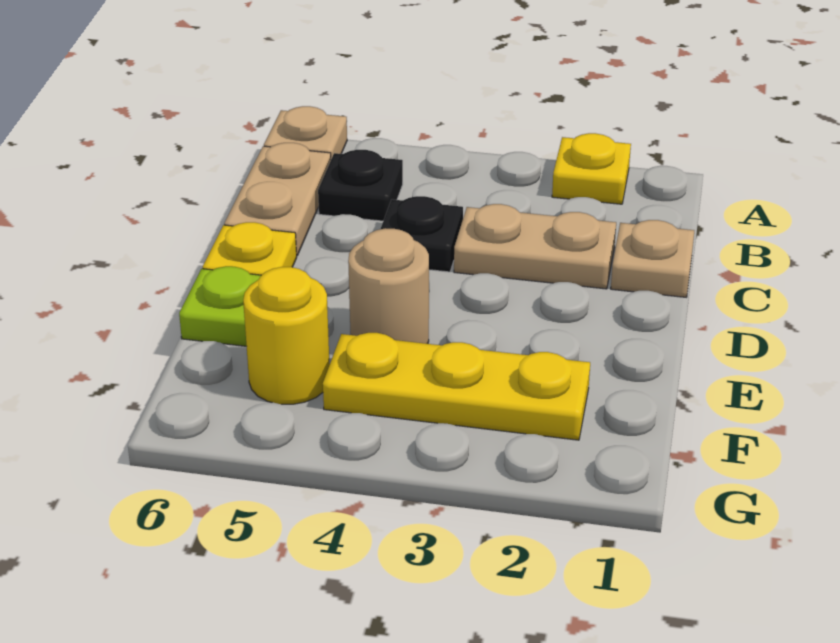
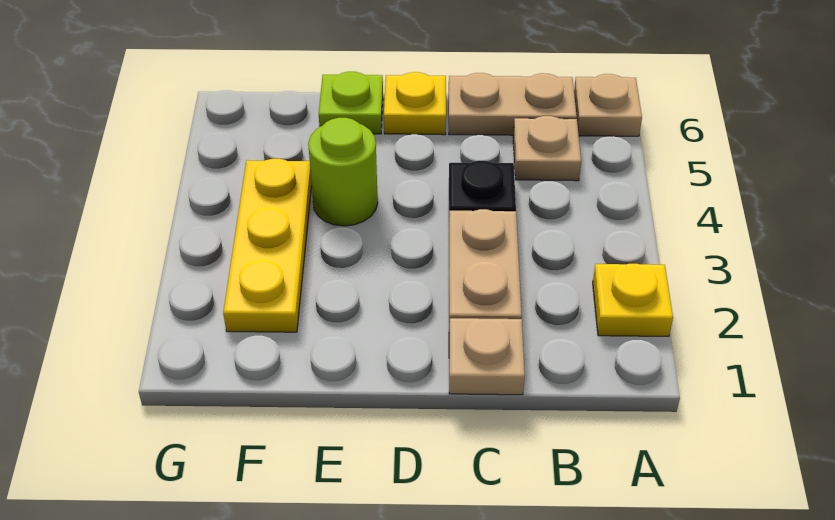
black plate B5 level 1 -> tan plate B5 level 1
tan round brick E4 level 1 -> lime round brick E4 level 1
yellow round brick F5 level 1 -> none

